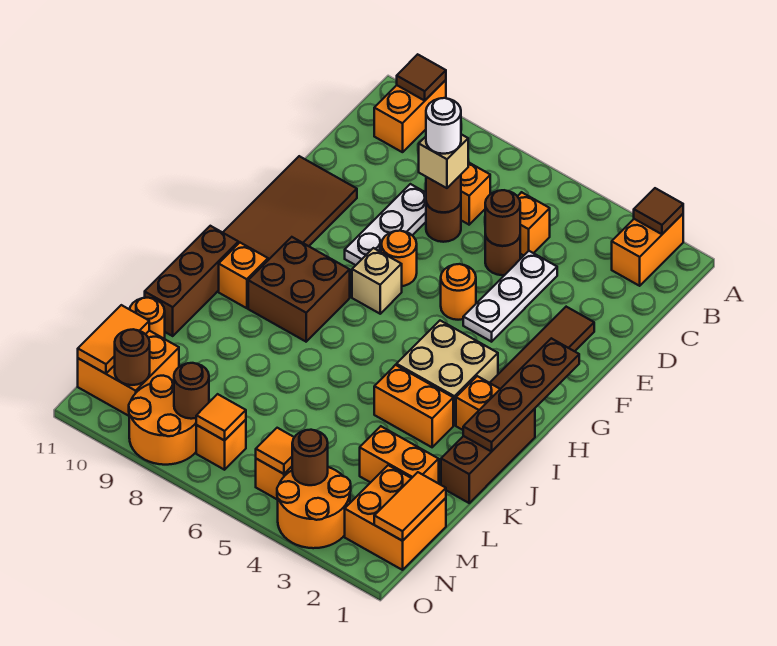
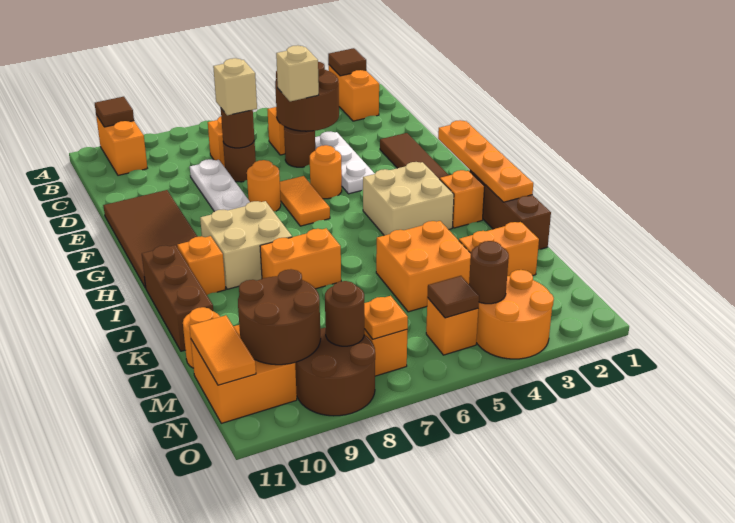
brown round brick D5 level 2 -> brown round brick C4:D5 level 2
white round brick D7 level 4 -> none
brown plate G1:J1 level 2 -> orange plate G1:J1 level 2
tan brick G7 level 1 -> tan brick D5 level 3
brown brick H8:I9 level 1 -> tan brick H8:I9 level 1
orange brick J3:J4 level 1 -> orange brick J7:J8 level 1
orange brick M1:N2 level 1 -> orange brick K4:L5 level 1
orange tile M1:N1 level 2 -> orange tile F6:G6 level 1
orange tile N5 level 2 -> brown tile N5 level 2
orange tile N7 level 2 -> orange plate N7 level 2
orange round brick N8:O9 level 1 -> brown round brick N8:O9 level 1
brown round brick N10 level 2 -> brown round brick M9:N10 level 2

